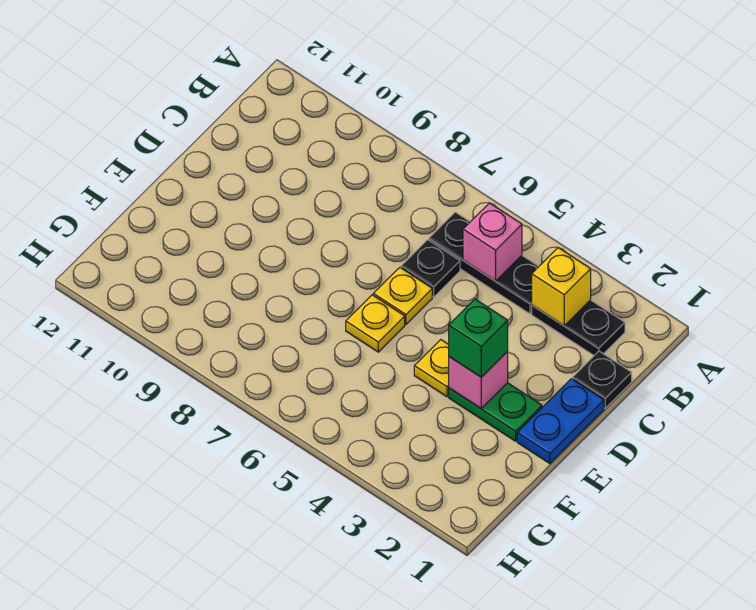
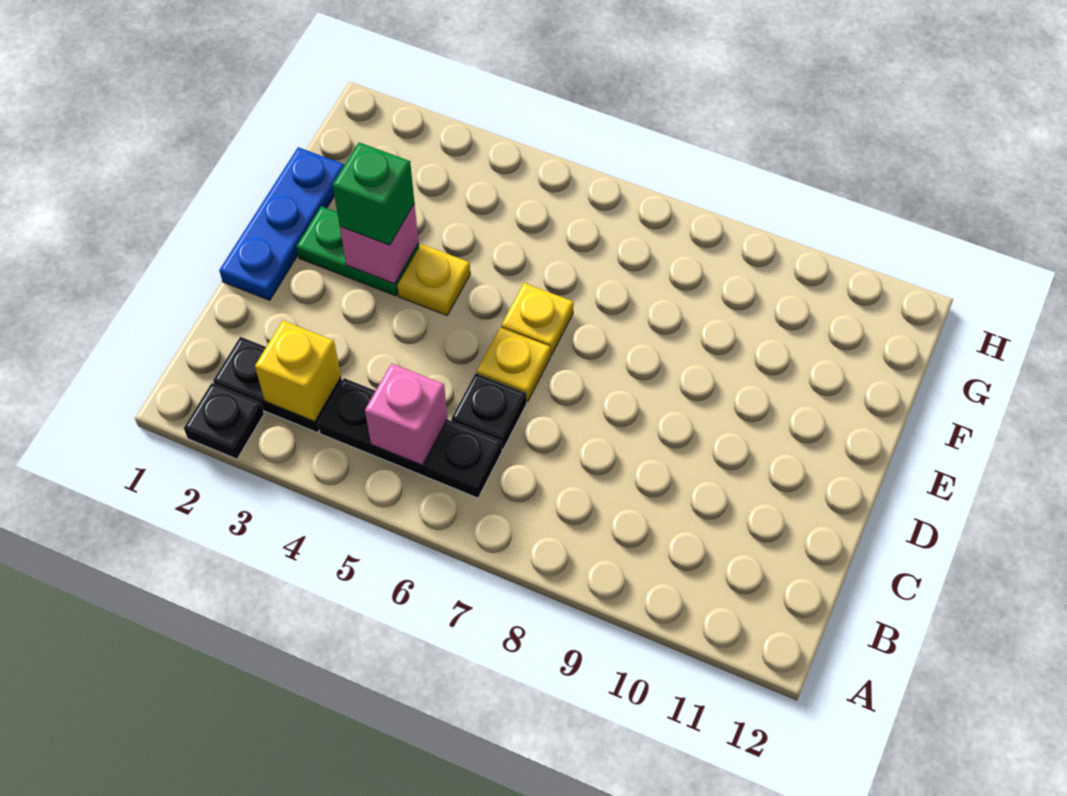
black plate C1 level 1 -> black plate A2 level 1
blue plate D1:E1 level 1 -> blue plate D1:F1 level 1

